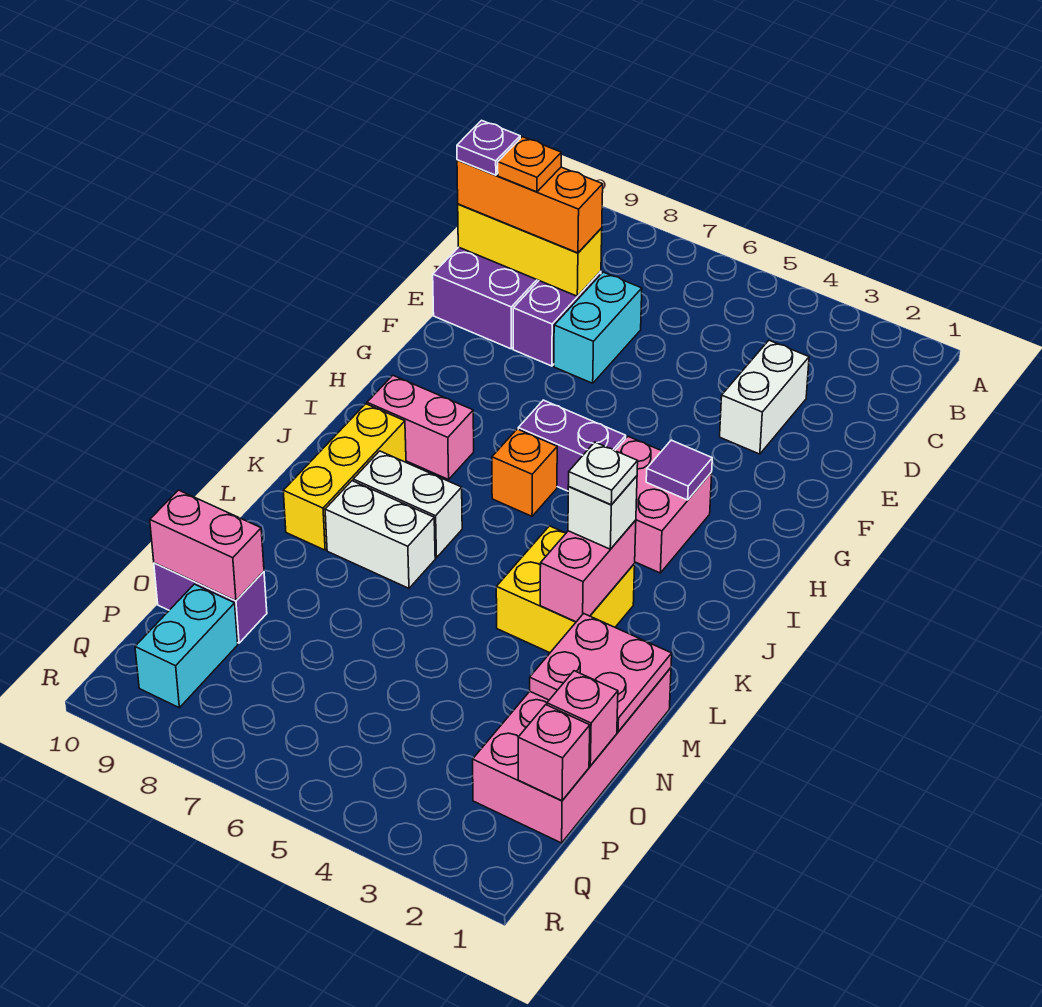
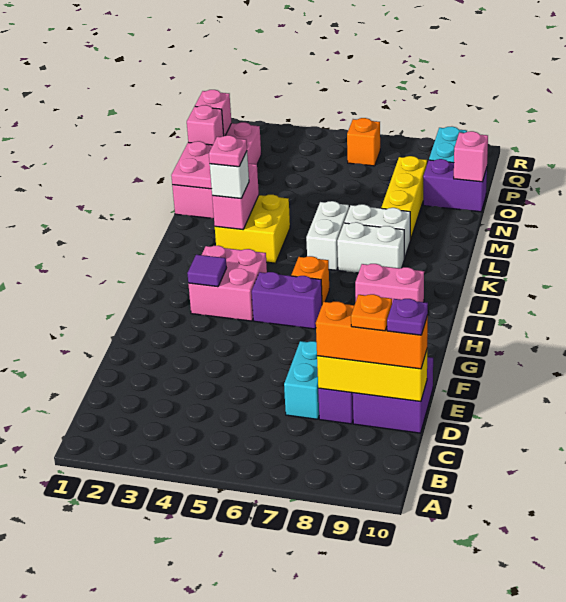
white brick D3:E3 level 1 -> white brick K6:L6 level 1
yellow brick J9:L9 level 1 -> yellow brick M8:O8 level 1
white plate K3 level 4 -> pink plate K3 level 4
pink brick O9:O10 level 2 -> pink brick O10 level 2
none -> orange brick Q6 level 1

